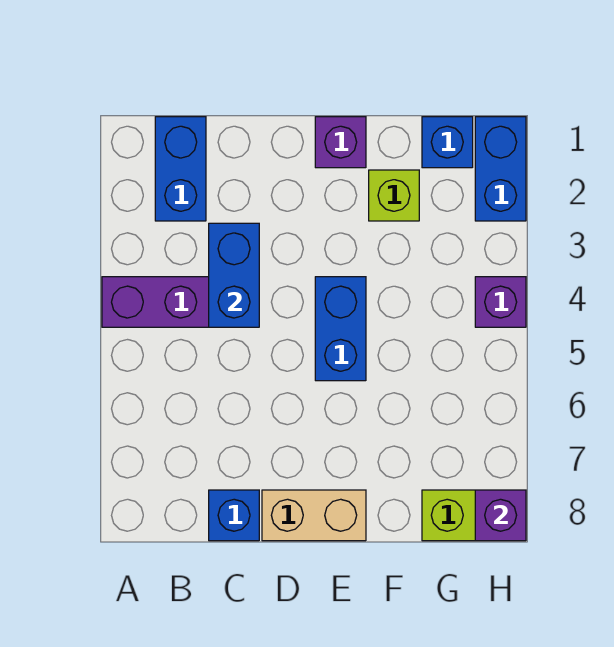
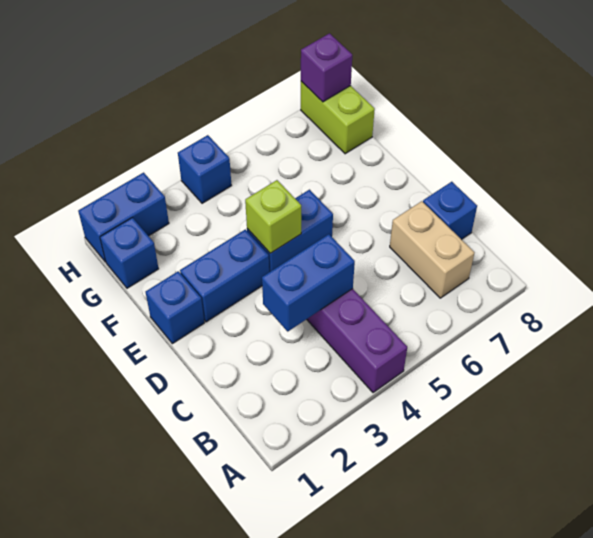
blue brick B1:B2 level 1 -> blue brick E2:E3 level 1
tan brick D8:E8 level 1 -> tan brick B7:C7 level 1
purple brick E1 level 1 -> blue brick E1 level 1
lime brick F2 level 1 -> lime brick E4 level 2
purple brick H4 level 1 -> blue brick H4 level 1

